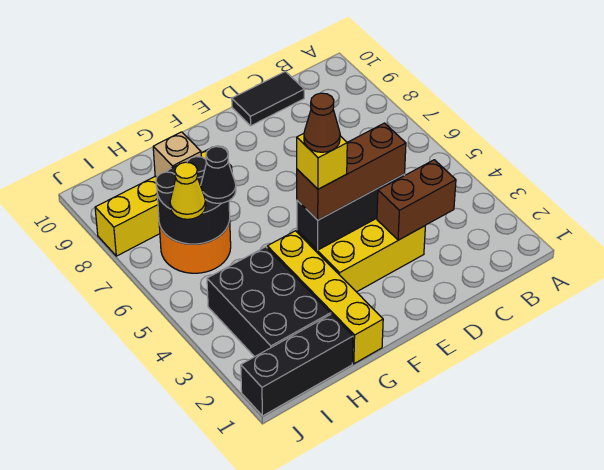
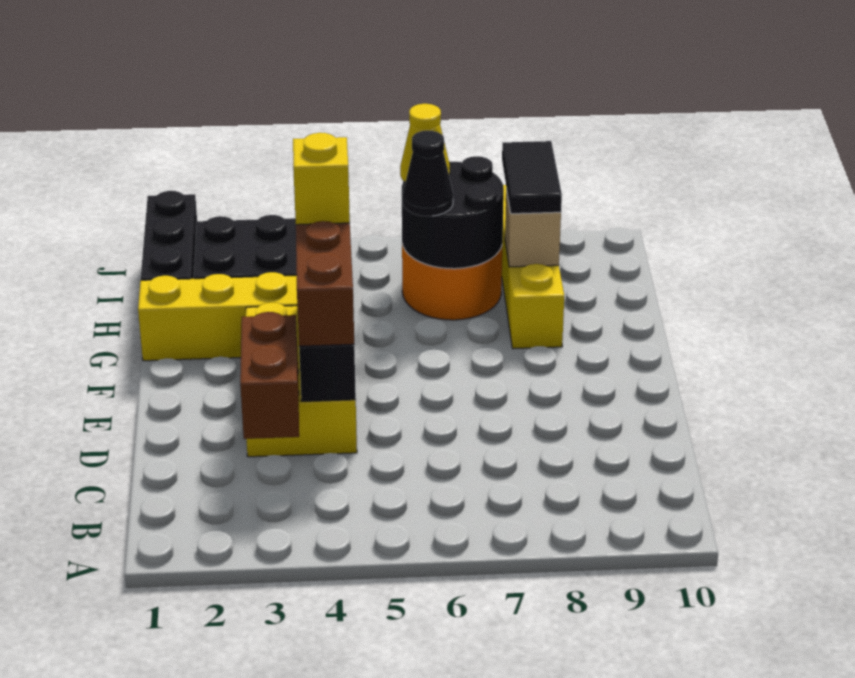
black tile C10:D10 level 1 -> black tile H8:I8 level 3
brown cone F4 level 5 -> none

